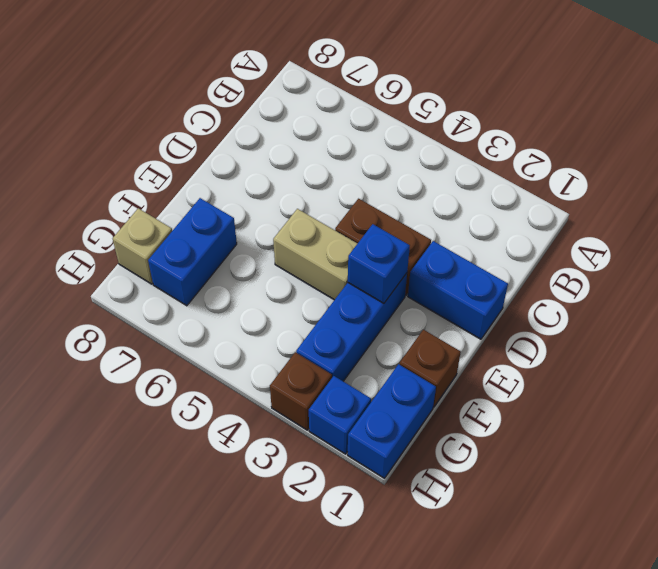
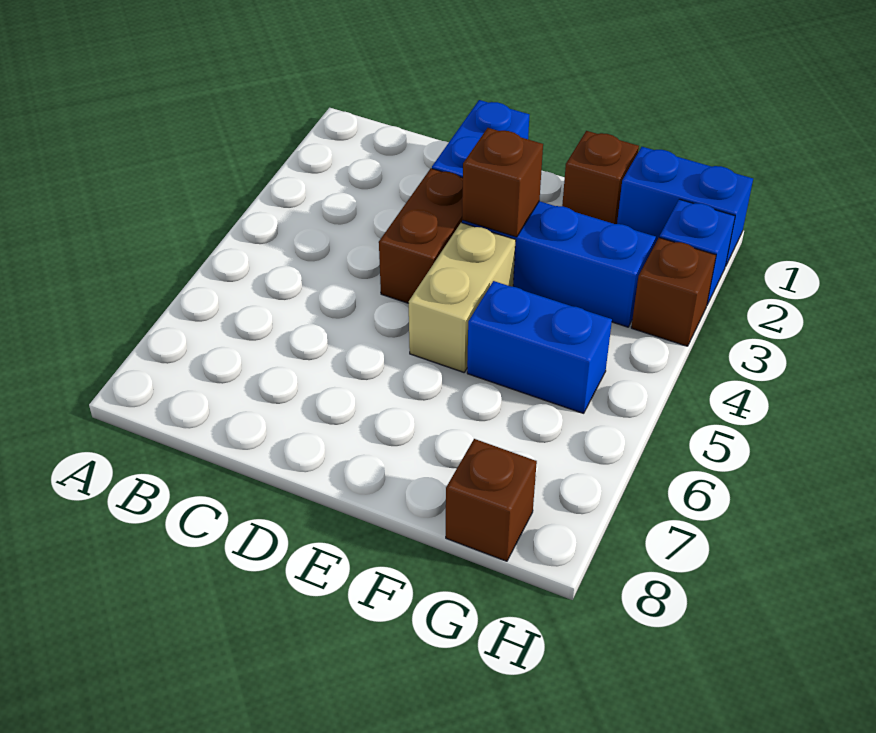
blue brick E3 level 2 -> brown brick E3 level 2
blue brick F7:G7 level 1 -> blue brick F5:G5 level 1
tan brick G8 level 1 -> brown brick G8 level 1

